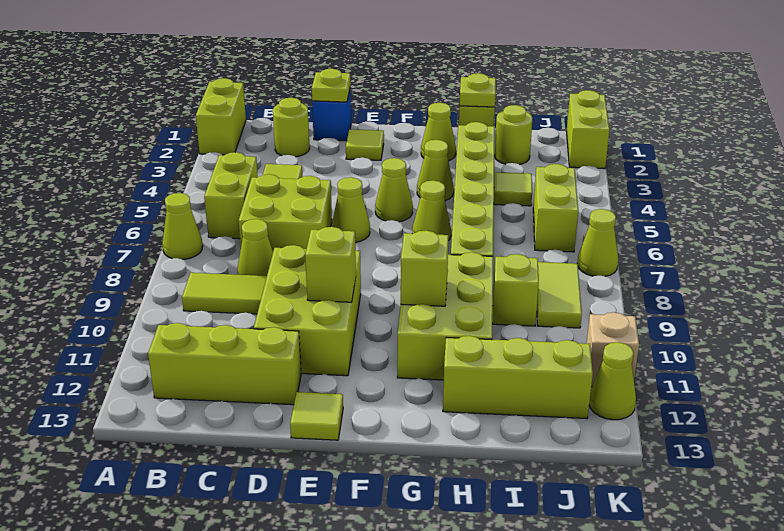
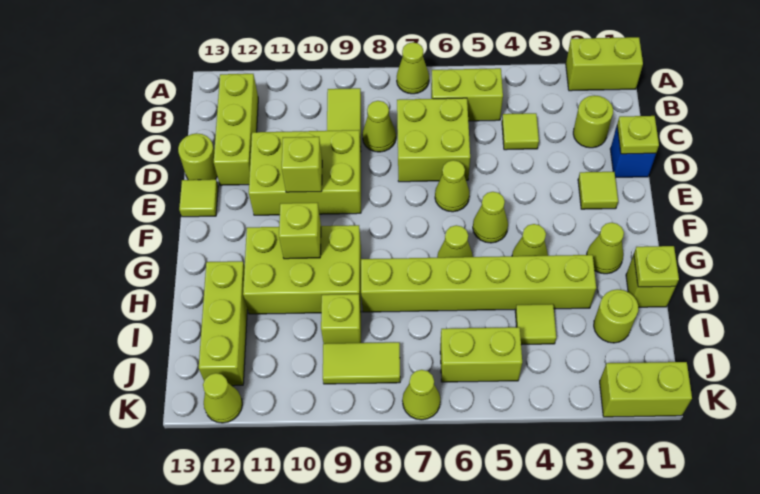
none -> lime round brick D13 level 1
tan brick K11 level 1 -> none

